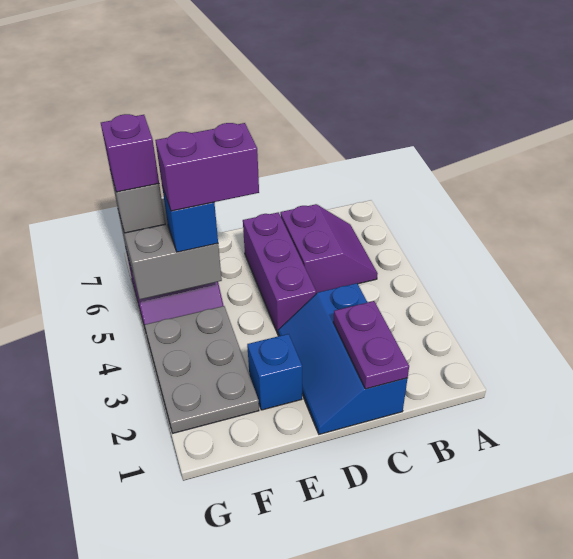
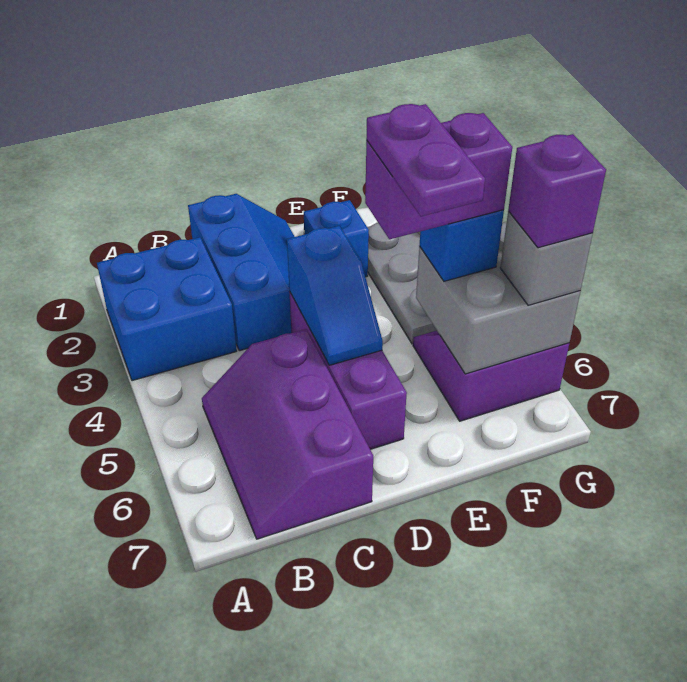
none -> blue brick A2:B3 level 1
purple slope B5:C6 level 1 top C -> purple slope B5:C7 level 1 top C
purple plate C1:C2 level 2 -> purple plate E5:E6 level 5
none -> blue slope D4:D5 level 2 top 4

